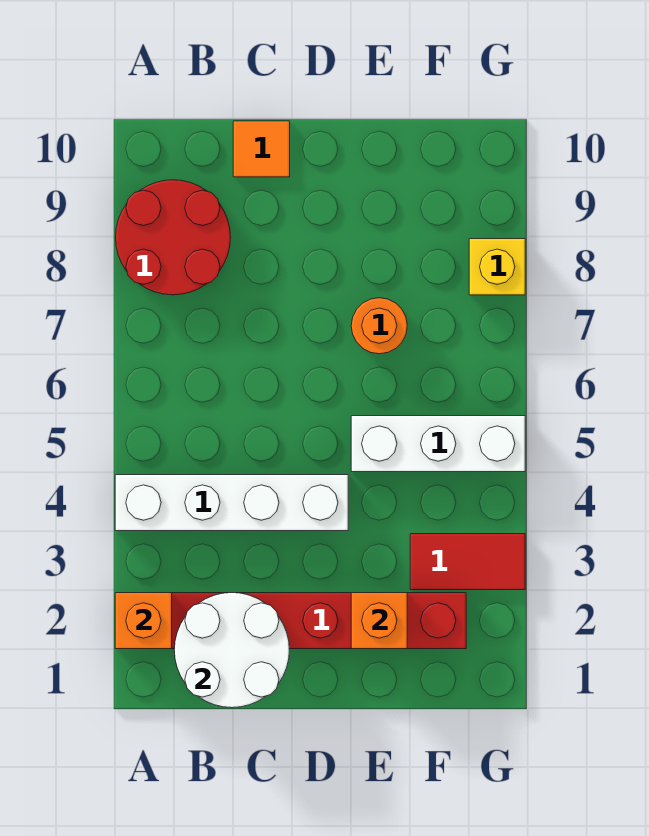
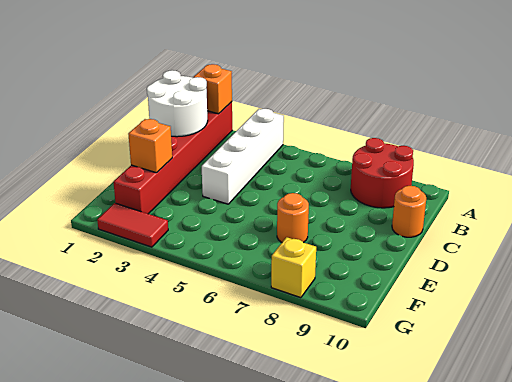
orange tile C10 level 1 -> orange round brick C10 level 1
white brick E5:G5 level 1 -> none
red tile F3:G3 level 1 -> red tile G2:G3 level 1

